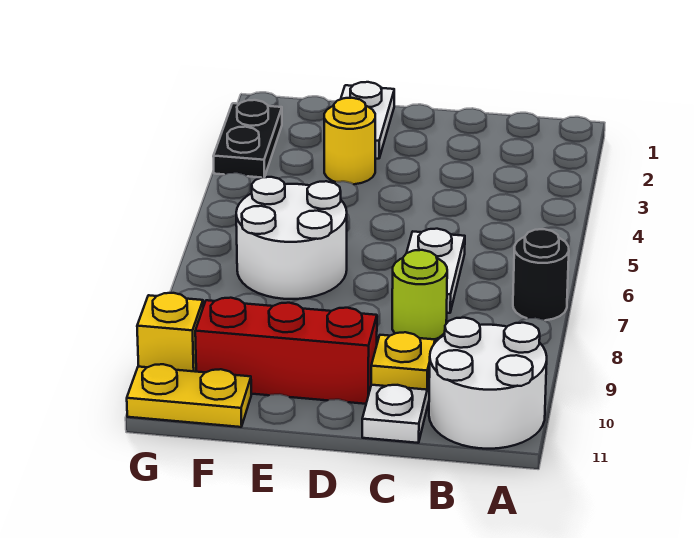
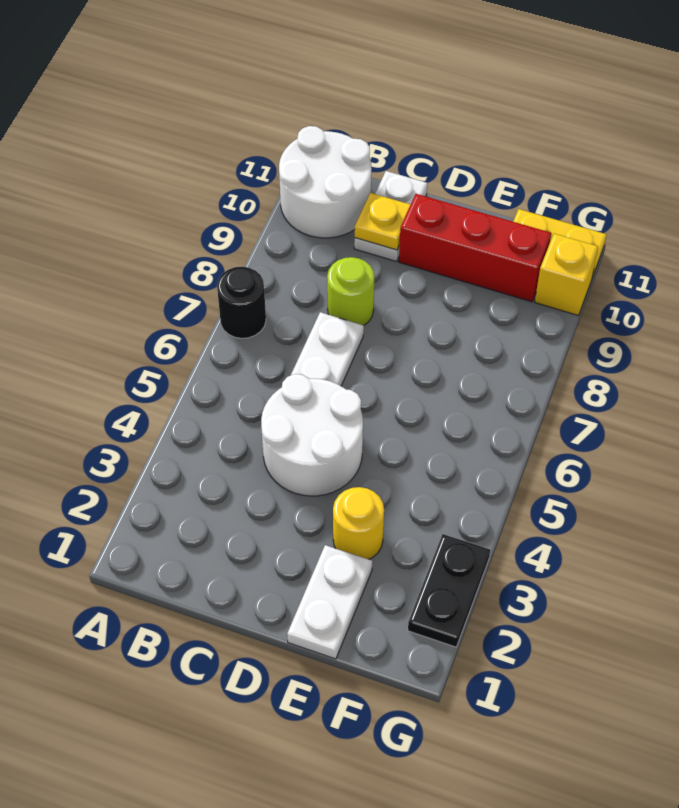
white round brick E6:F7 level 1 -> white round brick C4:D5 level 1

